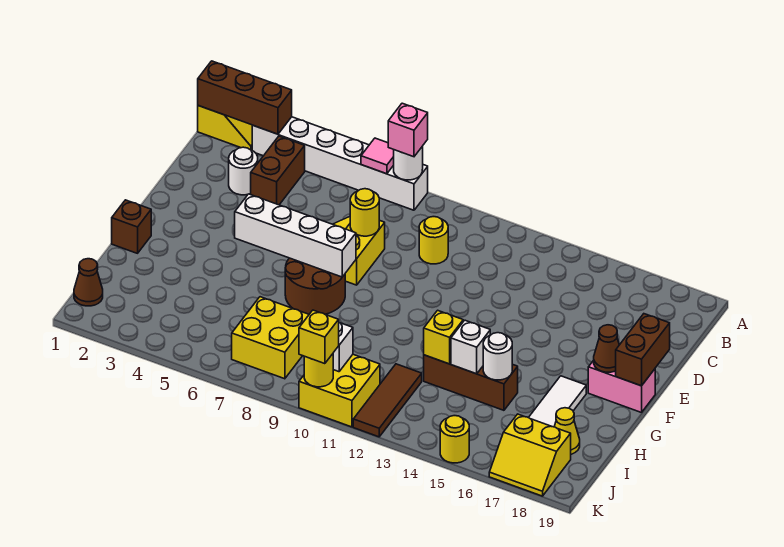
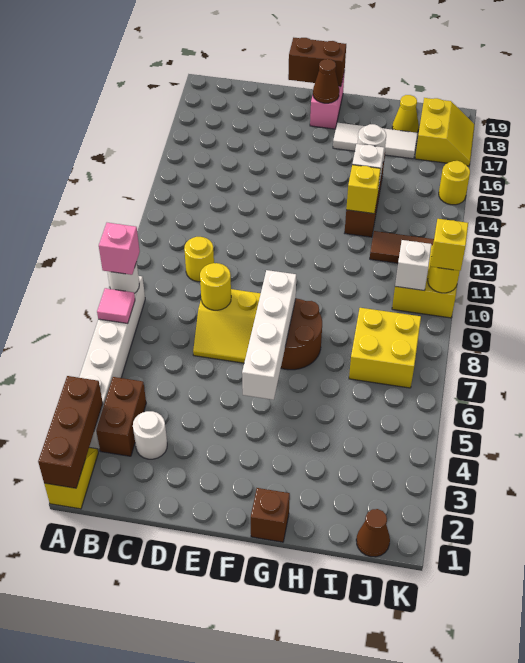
brown brick B4:C4 level 1 -> brown brick B3:B4 level 1

